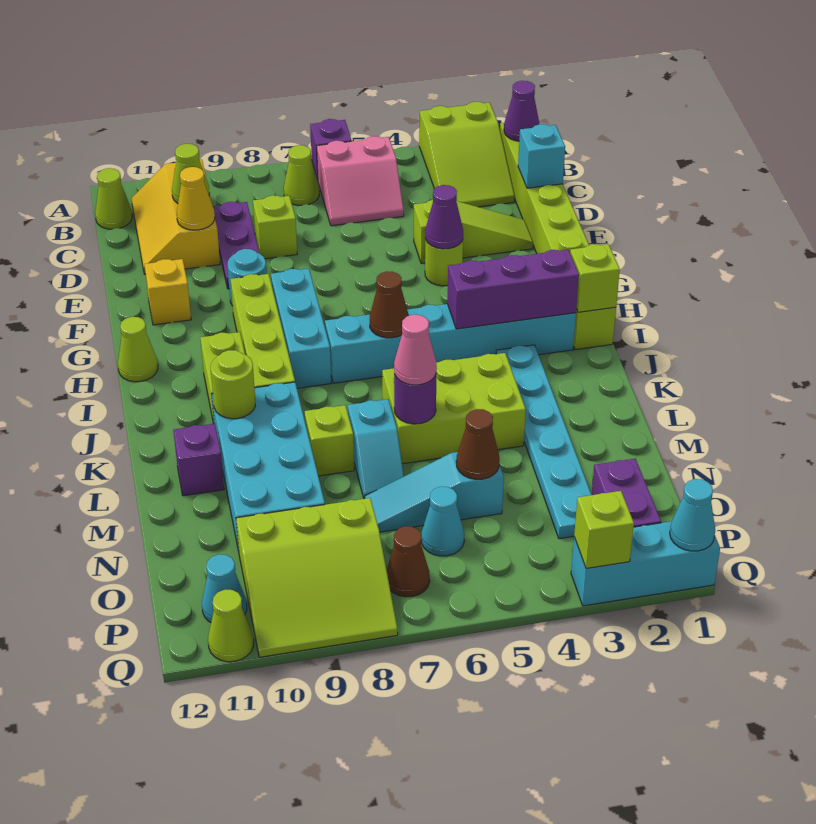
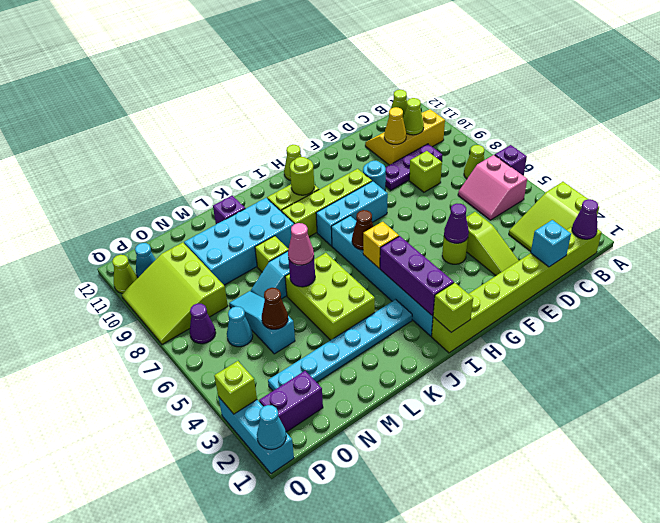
yellow brick F11 level 1 -> yellow brick I5 level 2
lime round brick K10 level 2 -> lime round brick I10 level 2
brown cone P7 level 1 -> purple cone P7 level 1

